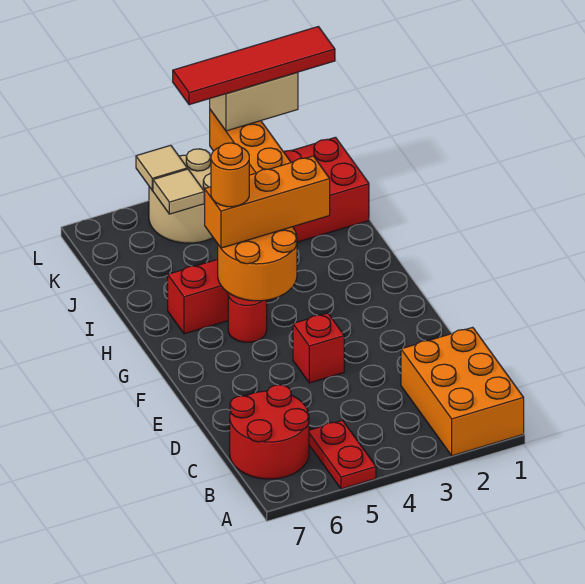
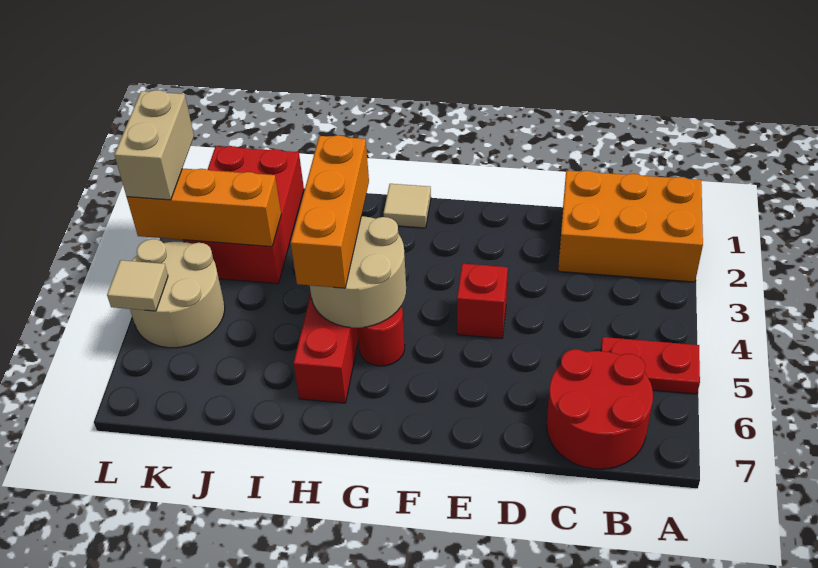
orange round brick G4:H5 level 2 -> tan round brick G4:H5 level 2
orange round brick H5 level 4 -> none
tan tile K5 level 2 -> tan tile G1 level 1
red tile L1:L4 level 4 -> none

